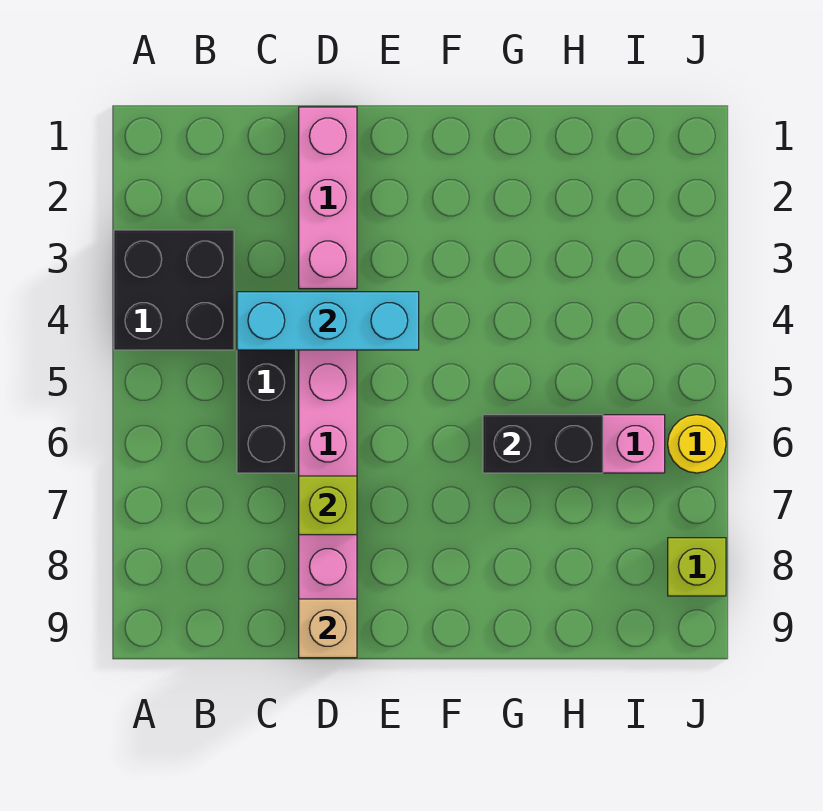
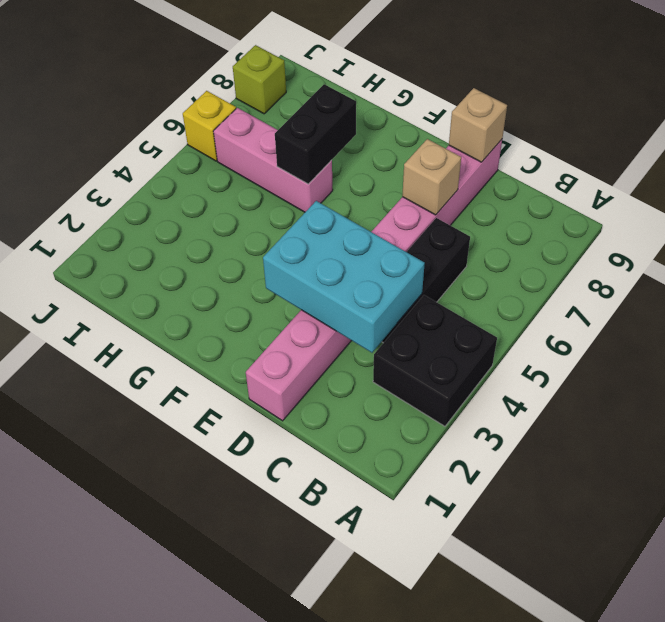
cyan brick C4:E4 level 2 -> cyan brick C3:E4 level 2
lime brick D7 level 2 -> tan brick D7 level 2
black brick G6:H6 level 2 -> black brick G6:G7 level 2
yellow round brick J6 level 1 -> yellow brick J6 level 1

